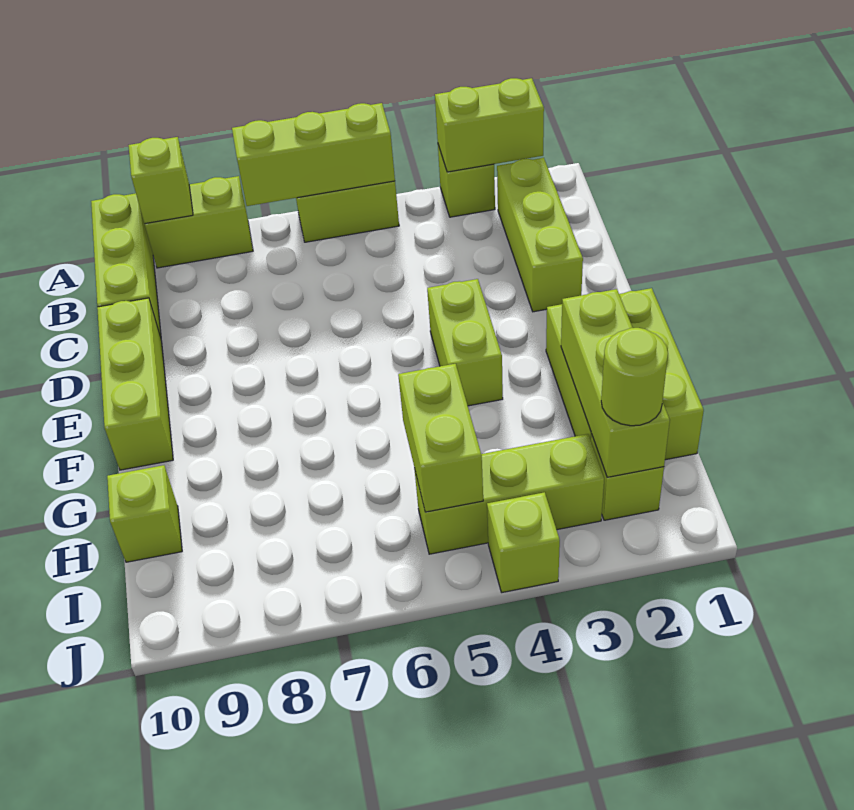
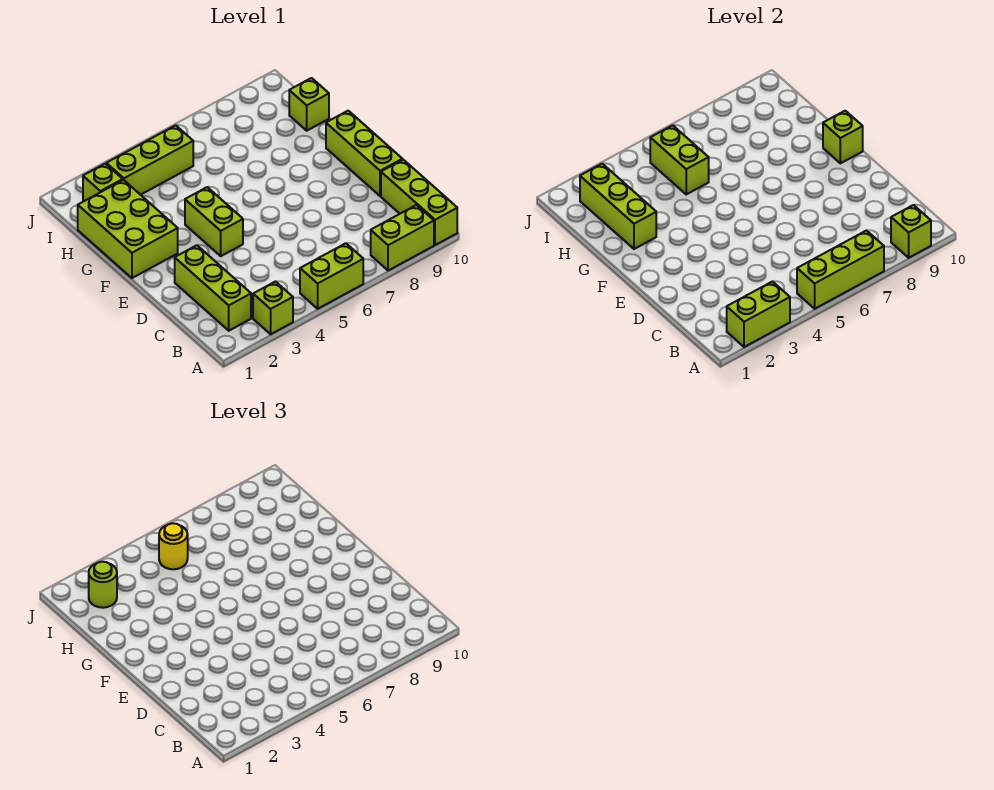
none -> yellow round brick I5 level 3
lime brick J4 level 1 -> lime brick F10 level 2

